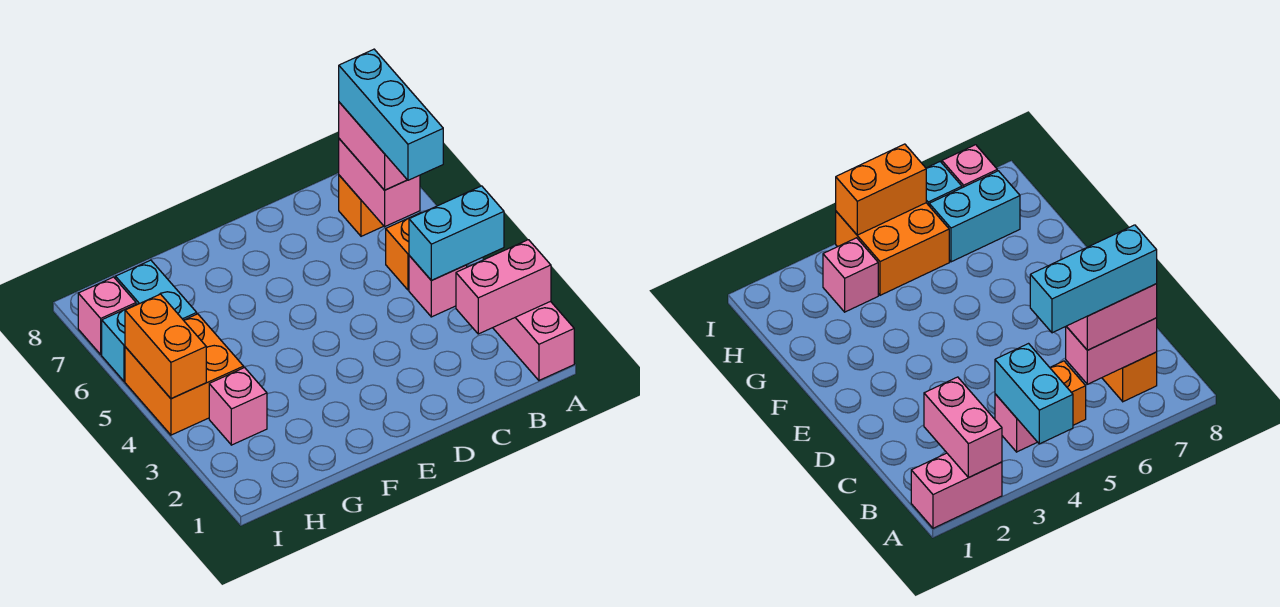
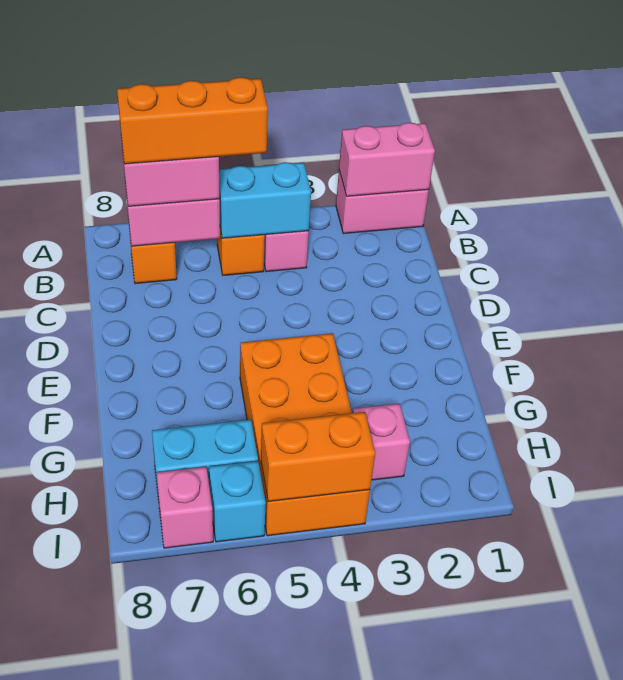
pink brick A2:B2 level 2 -> pink brick A1:A2 level 2
cyan brick A4:B4 level 2 -> cyan brick B4:B5 level 2
cyan brick B5:B7 level 4 -> orange brick B5:B7 level 4
orange brick H4:I5 level 1 -> orange brick F4:I5 level 1

